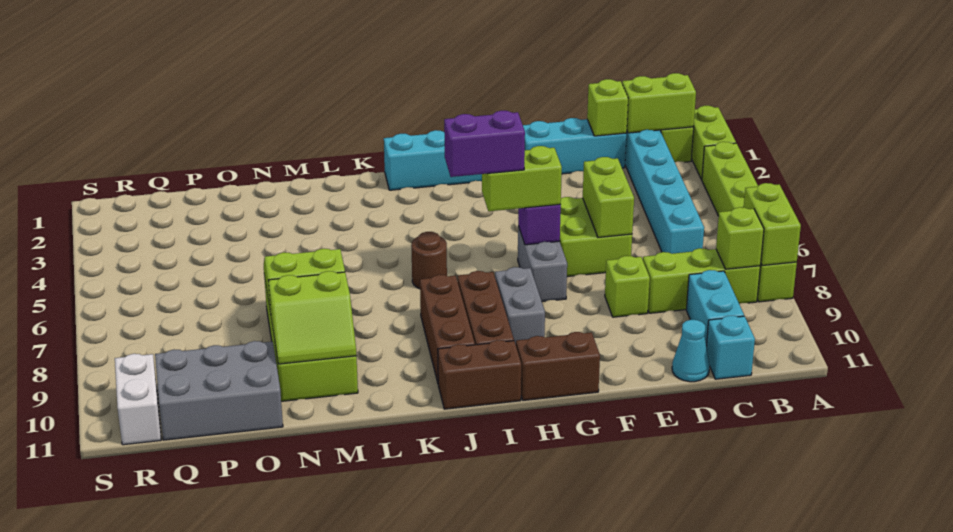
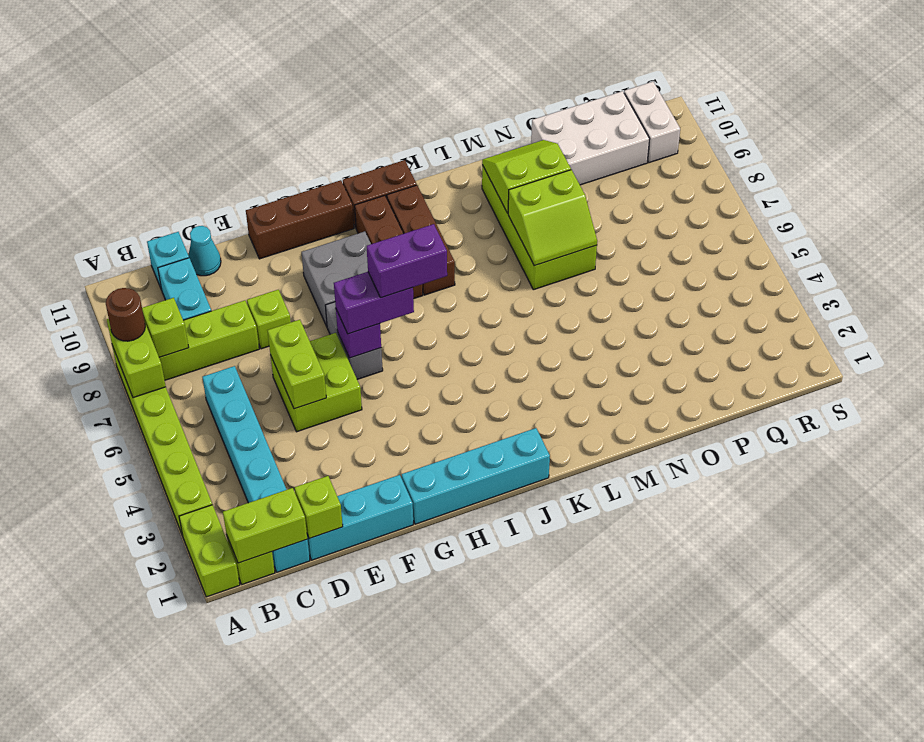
lime brick G6:H6 level 3 -> purple brick G6:H6 level 3
brown brick G11:H11 level 1 -> brown brick F11:H11 level 1
grey brick H8:H9 level 1 -> grey brick G8:H9 level 1
brown round brick J6 level 1 -> brown round brick A8 level 3
grey brick O10:Q11 level 1 -> white brick O10:Q11 level 1

